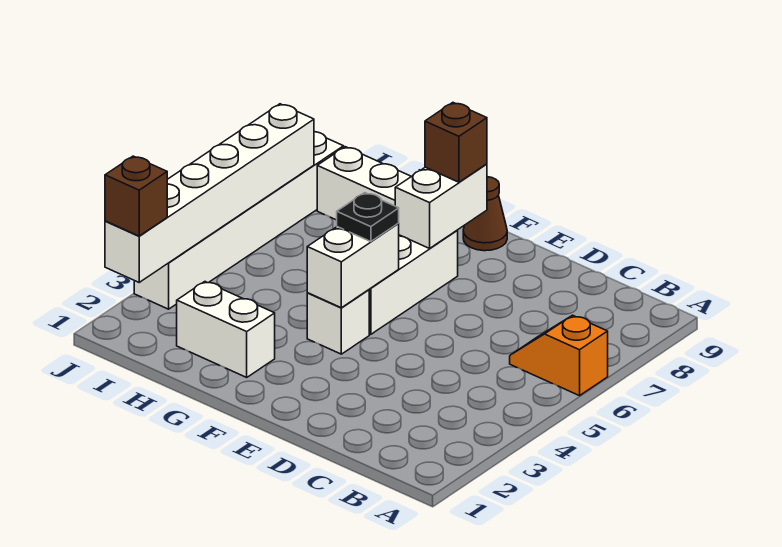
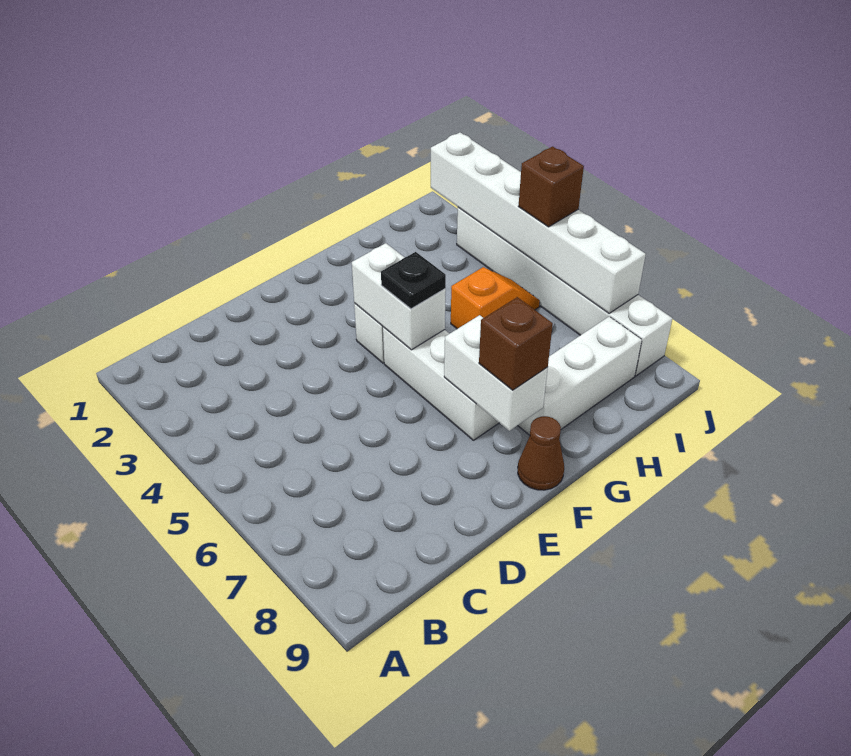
orange slope A6:B6 level 1 top A -> orange slope H5:I5 level 1 top H
white brick G2:H2 level 1 -> none
brown brick J2 level 3 -> brown brick J5 level 3

